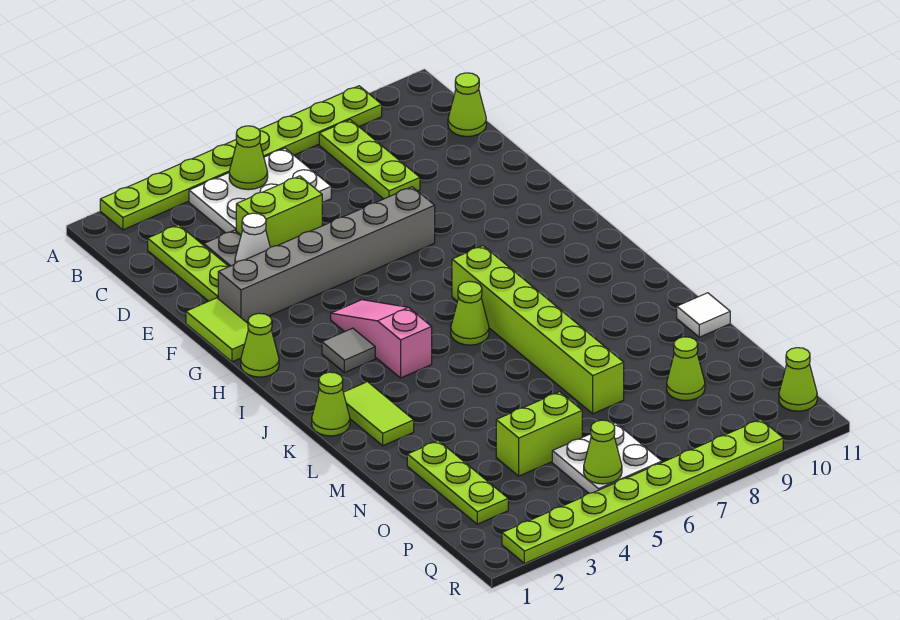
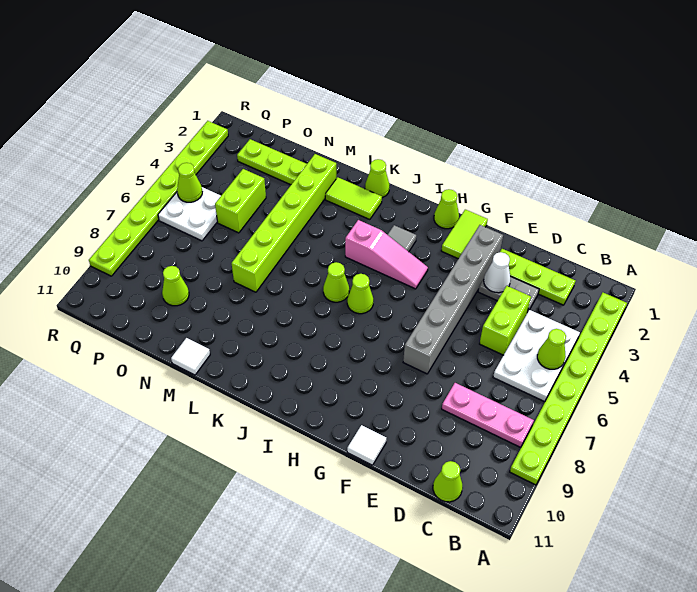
lime plate B8:D8 level 1 -> pink plate B8:D8 level 1
lime tile F1:G1 level 1 -> lime tile G1:G2 level 1
none -> white tile F11 level 1
lime brick I7:N7 level 1 -> lime brick M2:M7 level 1
lime cone Q11 level 1 -> lime cone I6 level 1

